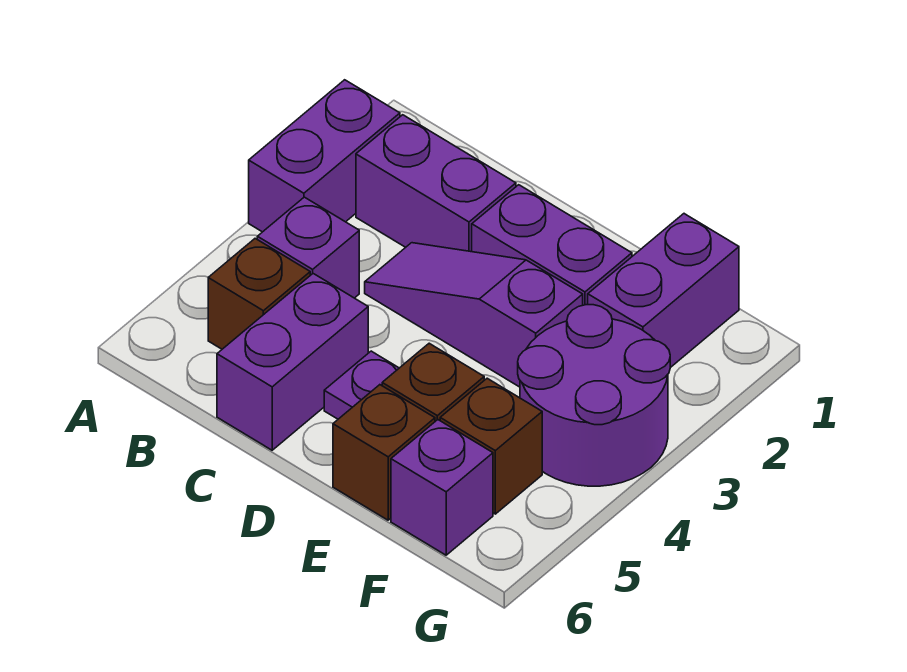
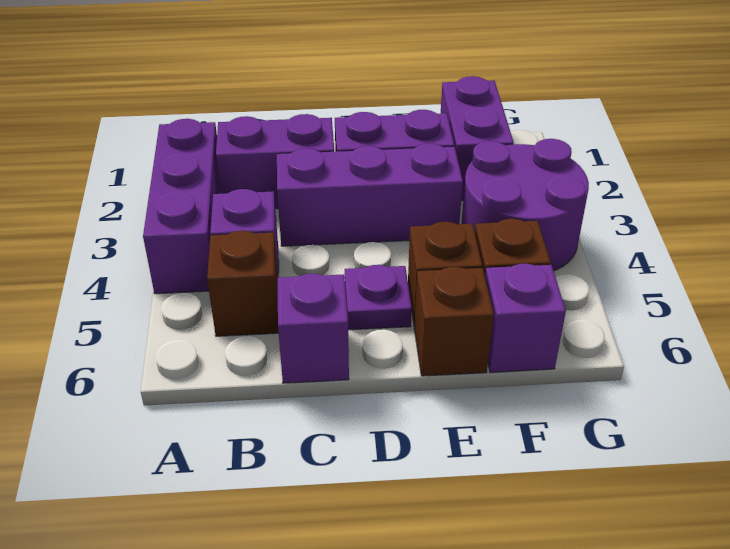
purple brick A2:A3 level 1 -> purple brick A2:A4 level 1
purple slope C3:E3 level 1 top E -> purple brick C3:E3 level 1
purple brick C5:C6 level 1 -> purple brick C6 level 1

